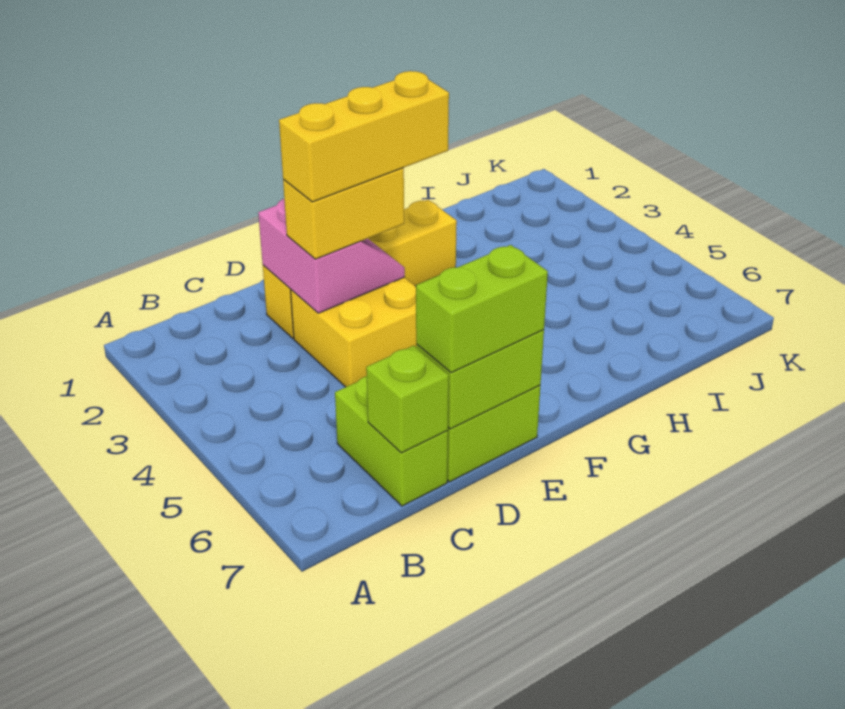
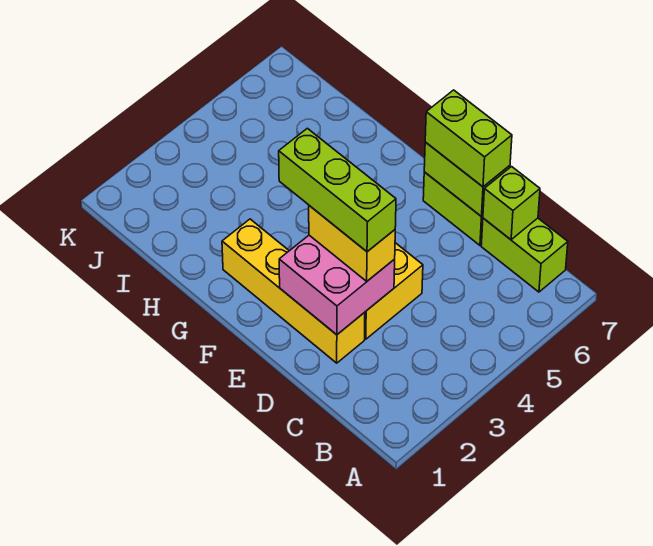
lime brick C6:C7 level 1 -> lime brick B7:C7 level 1
pink slope D2:E3 level 2 top D -> pink brick D2:E3 level 2
yellow brick D3:F3 level 4 -> lime brick D3:F3 level 4

